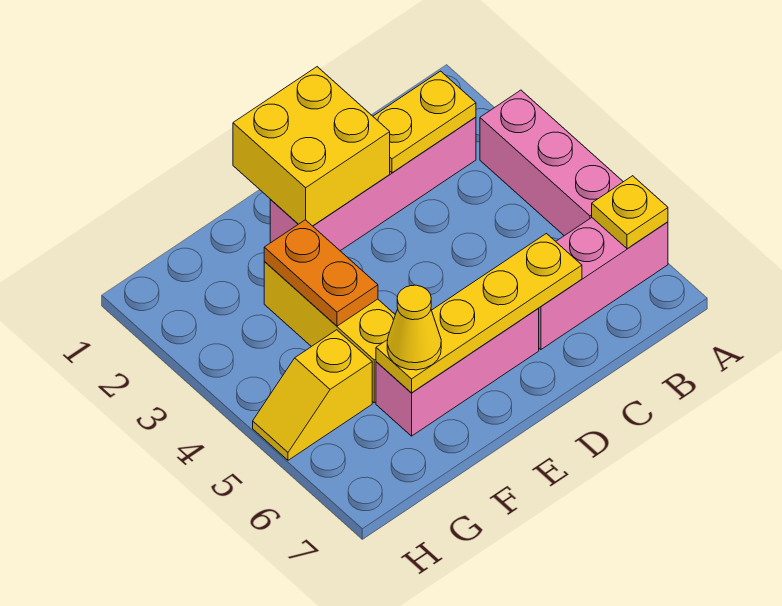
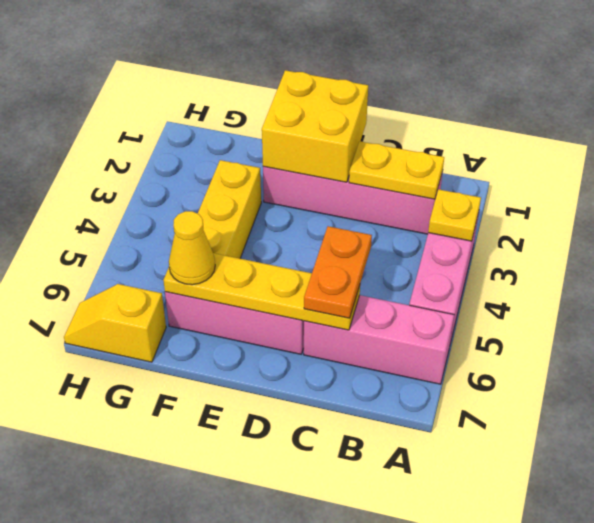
yellow plate A6 level 2 -> yellow plate A3 level 2
orange plate F3:F4 level 2 -> orange plate C5:C6 level 3
yellow slope G5:H5 level 1 top G -> yellow slope G7:H7 level 1 top G

